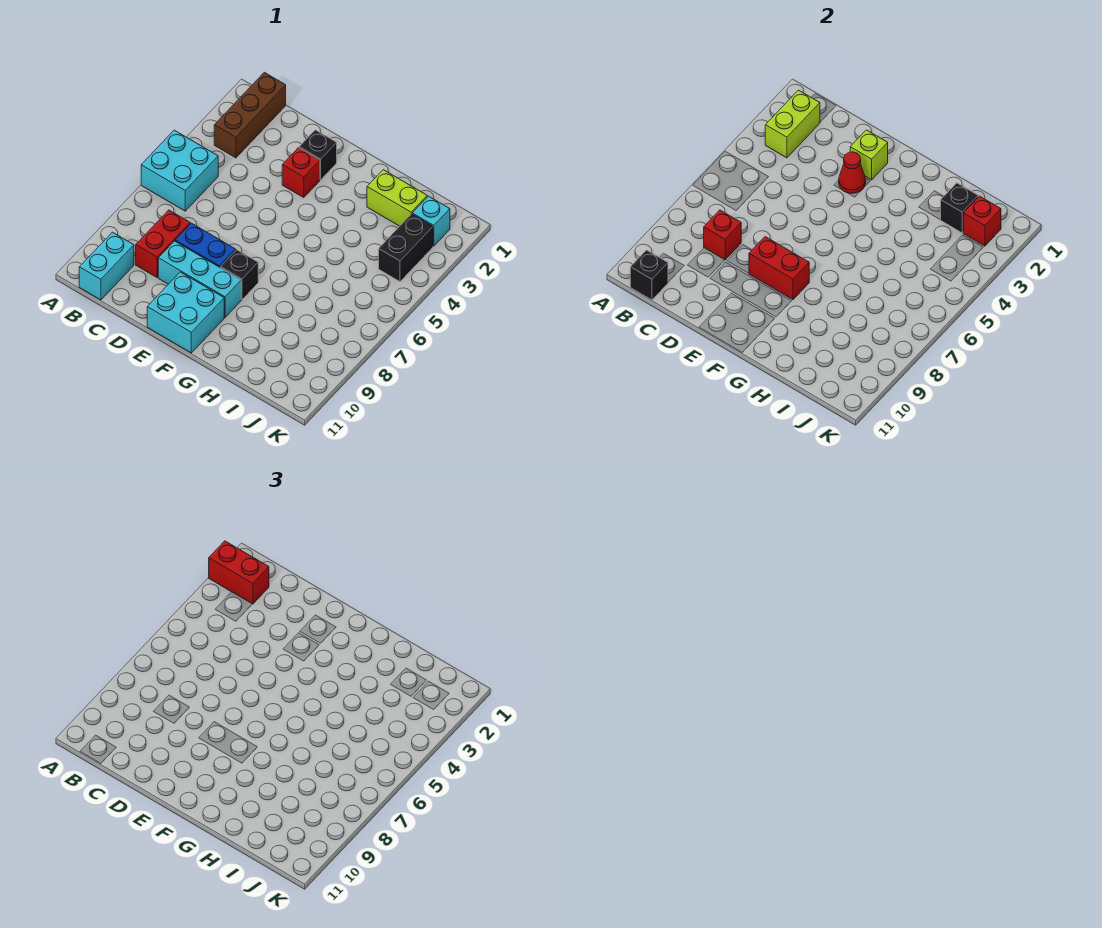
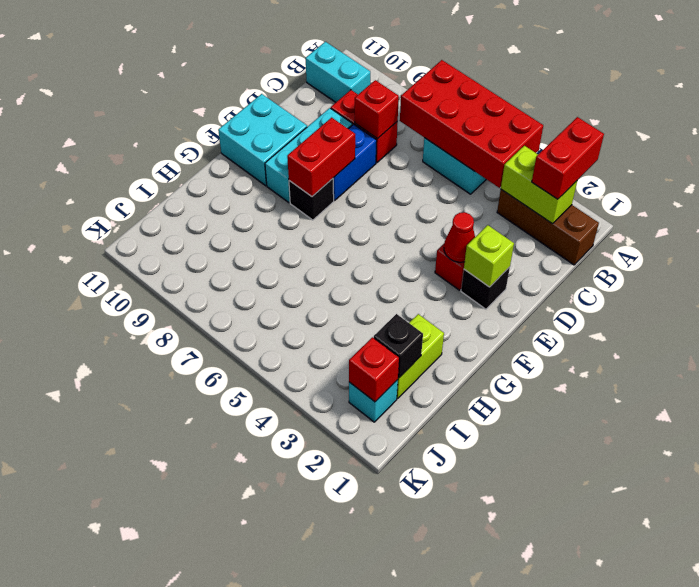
none -> red brick A4:B7 level 2
black brick B11 level 2 -> none
black brick J3:J4 level 1 -> none

